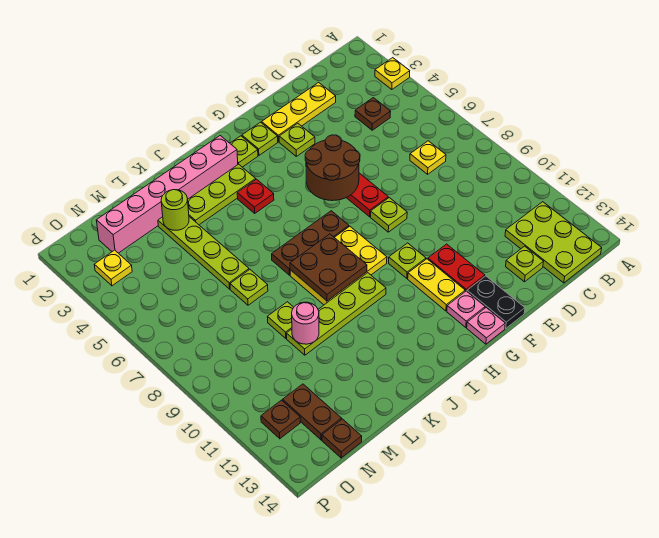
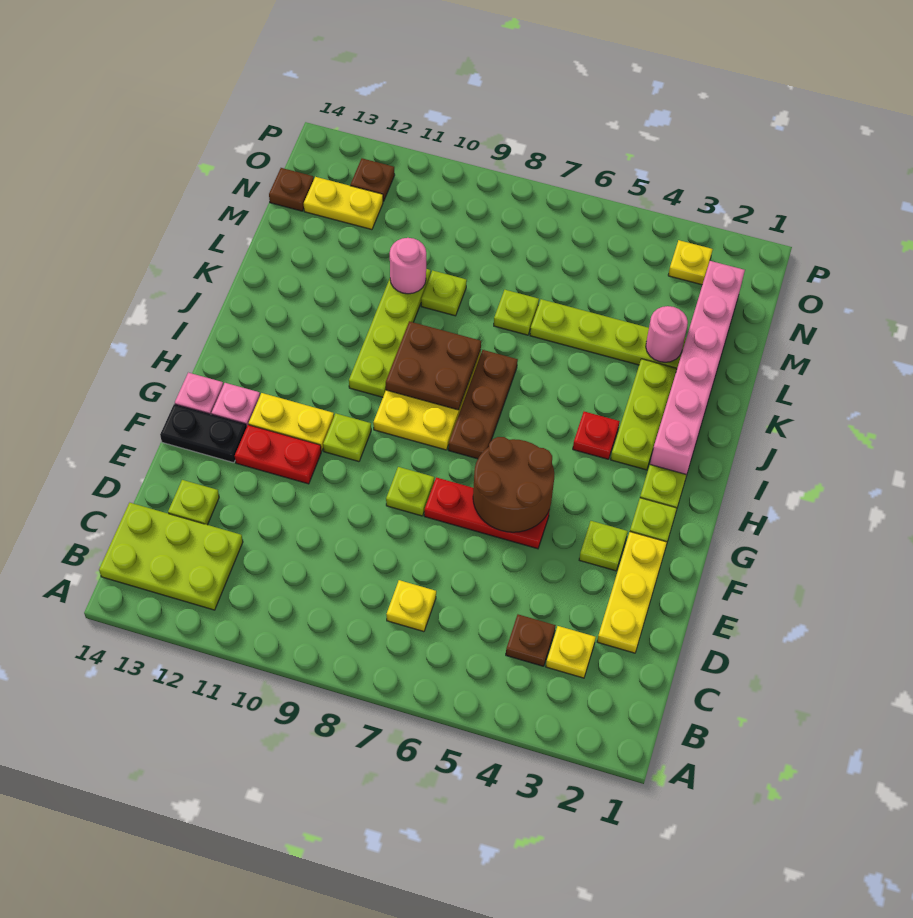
yellow plate A3 level 1 -> yellow plate C3 level 1
lime round brick L3 level 2 -> pink round brick L3 level 2
brown plate N12:N13 level 1 -> yellow plate N12:N13 level 1

